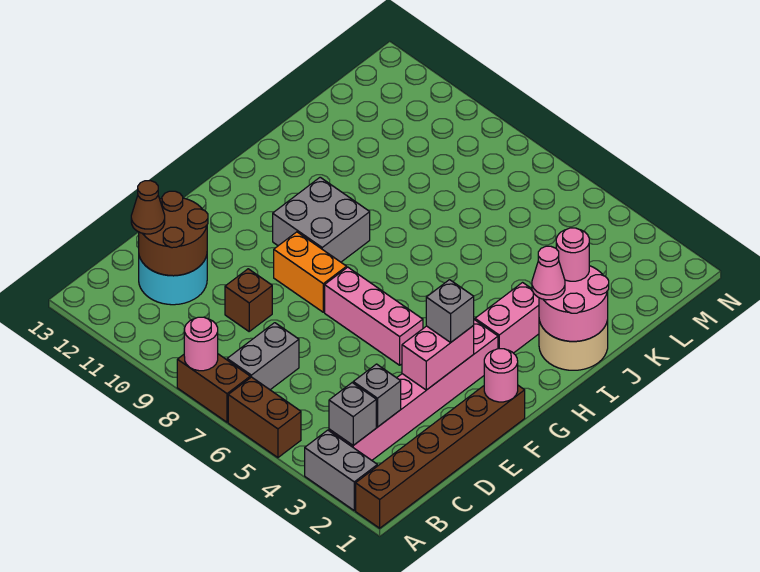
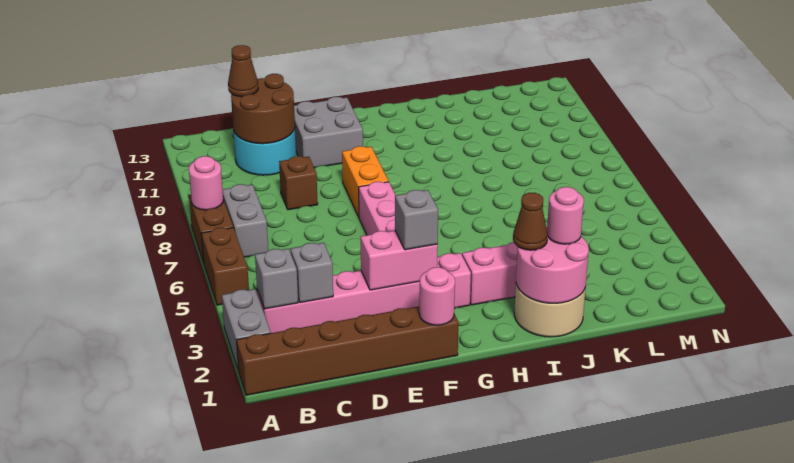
grey brick B7:C7 level 1 -> grey brick B7:B8 level 1
grey brick G9:H10 level 1 -> grey brick E11:F12 level 1
pink cone I2 level 3 -> brown cone I2 level 3

